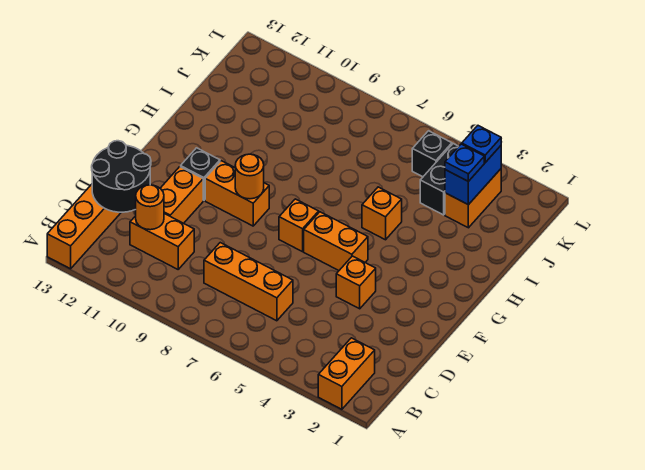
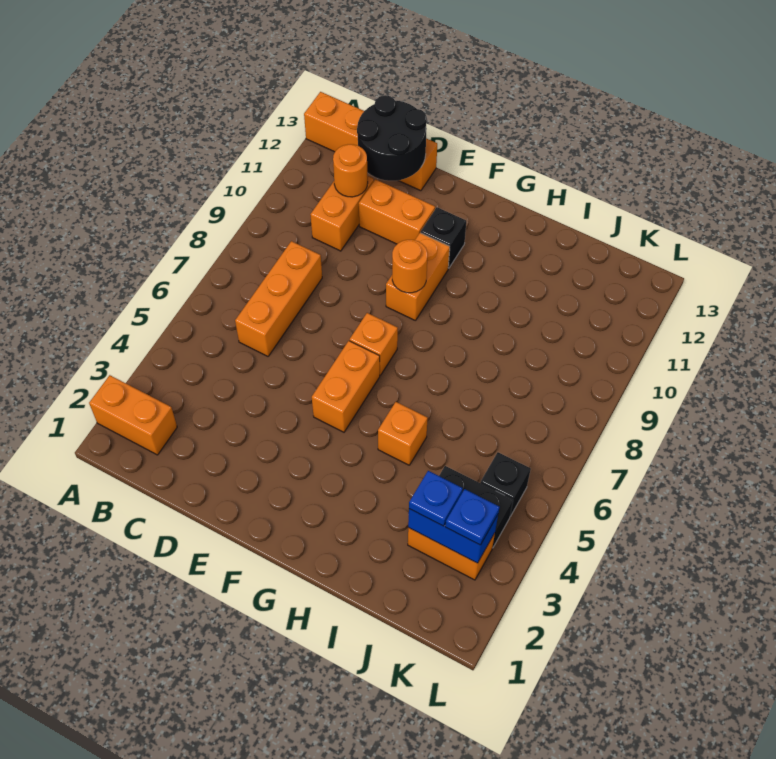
orange brick E4 level 1 -> none

